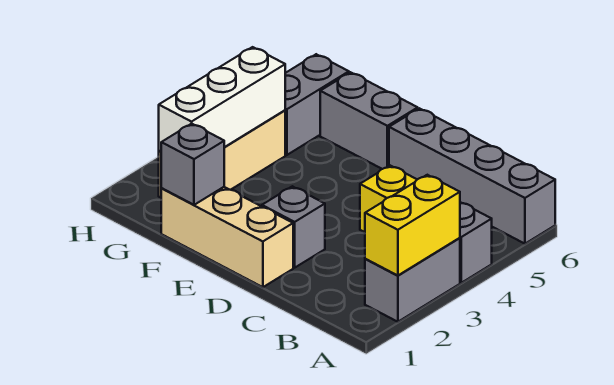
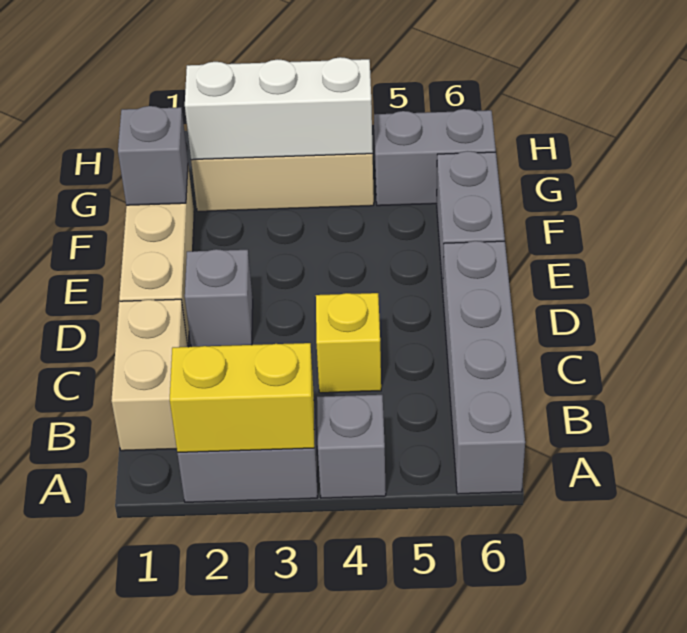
none -> tan brick B1:C1 level 1

